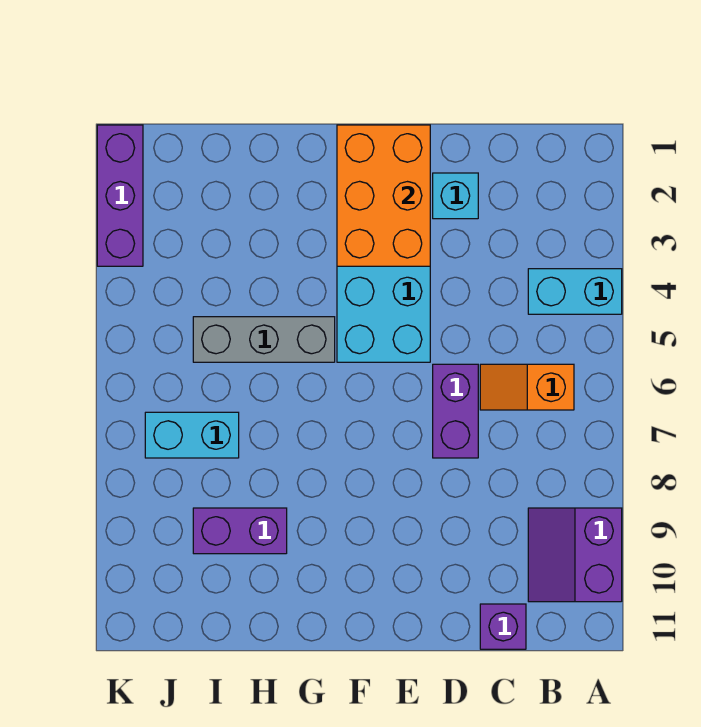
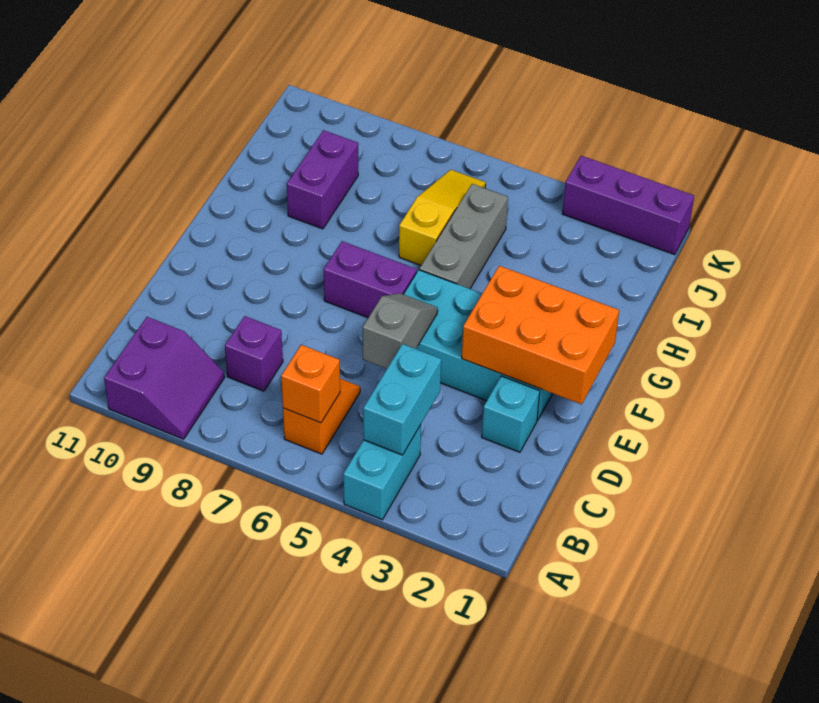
purple slope A9:B10 level 1 top A -> purple slope A9:B10 level 1 top 10
none -> orange brick B6 level 2
purple brick C11 level 1 -> purple brick C8 level 1
none -> grey slope D5:E5 level 2 top D
purple brick D6:D7 level 1 -> purple brick F6:F7 level 1
none -> yellow slope H6:J6 level 1 top H
cyan brick I7:J7 level 1 -> cyan brick B4:C4 level 2

